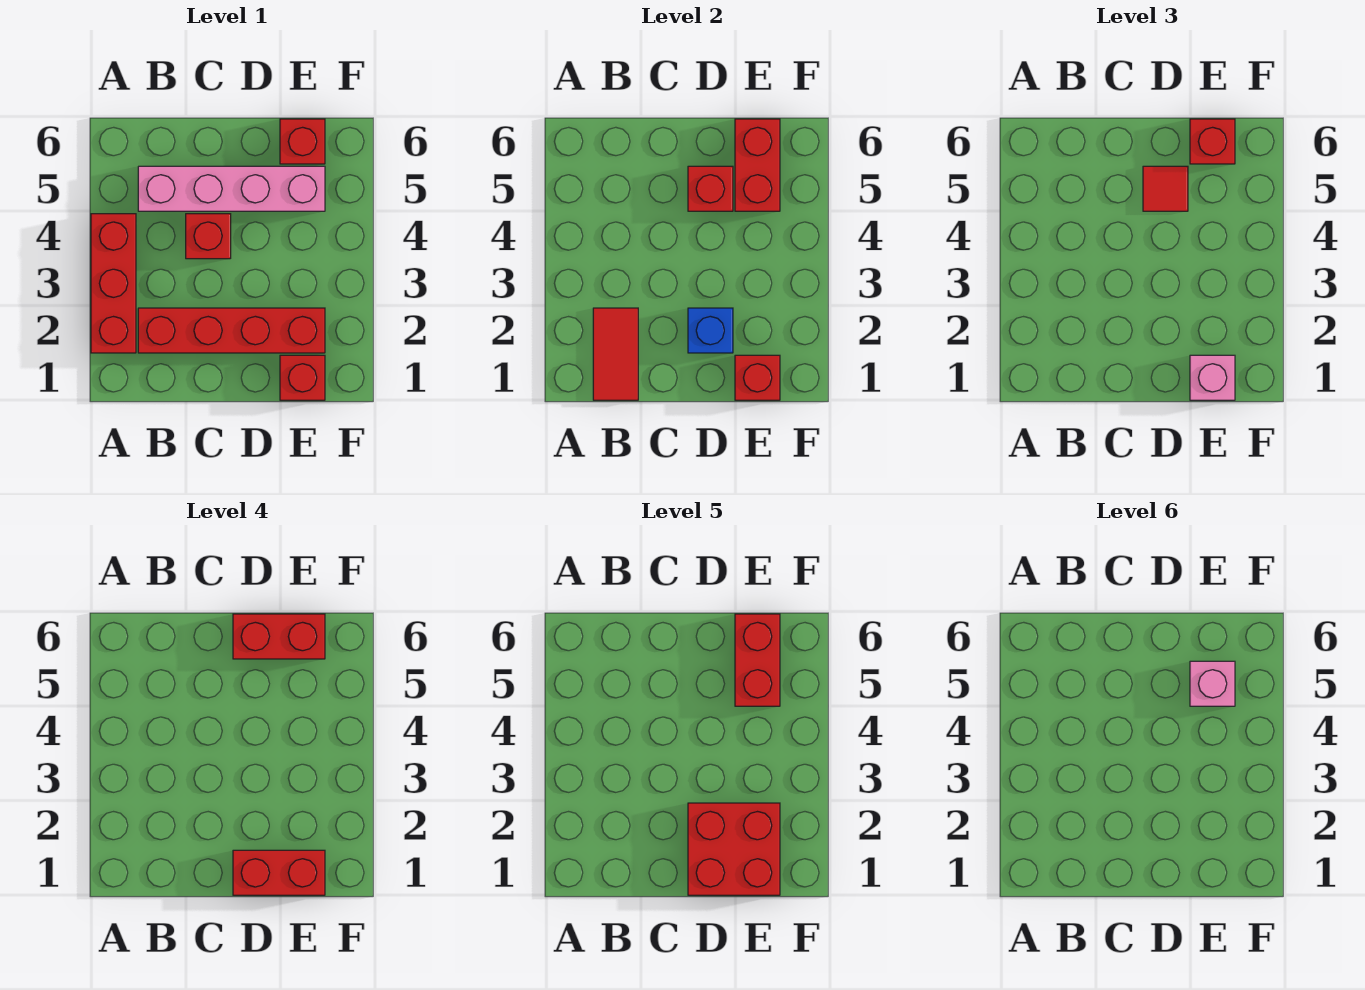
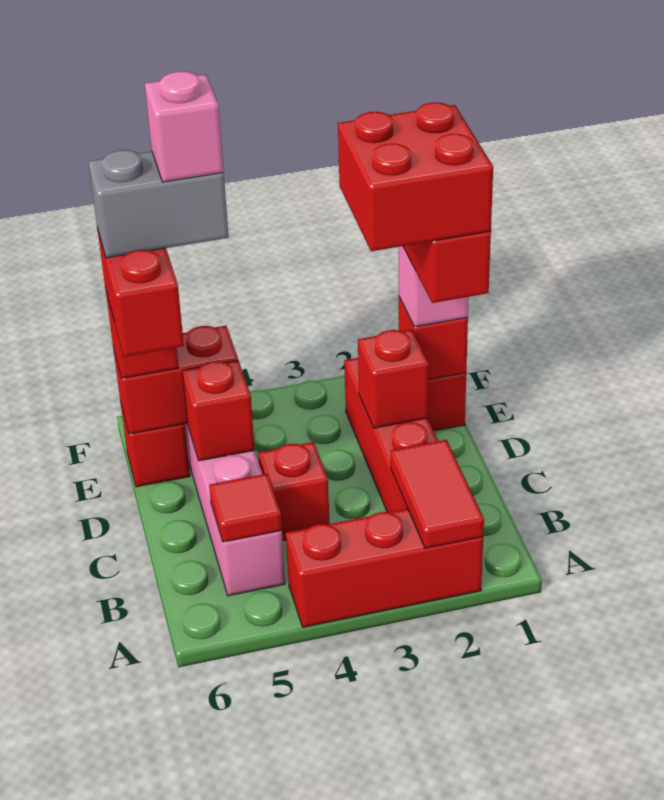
red tile B1:B2 level 2 -> red tile A2:B2 level 2
blue brick D2 level 2 -> red brick D2 level 2
red tile D5 level 3 -> red tile B5 level 2
red brick E5:E6 level 5 -> grey brick E5:E6 level 5

